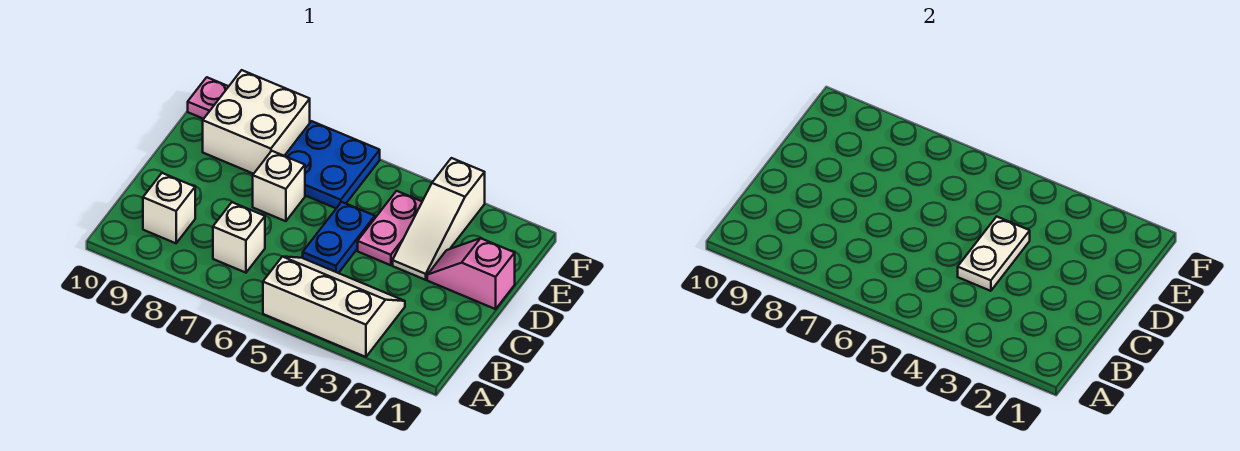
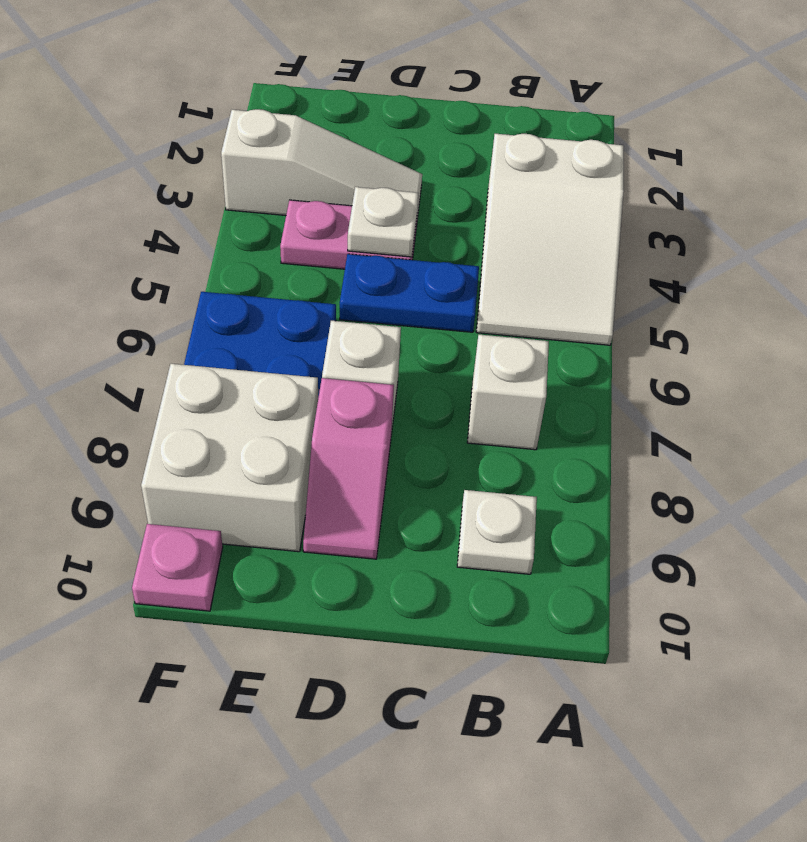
white slope A3:B5 level 1 top A -> white slope A3:B5 level 1 top 3
white brick B9 level 1 -> white plate B9 level 1
white plate C4:D4 level 2 -> white plate D4 level 2
pink slope D1:D2 level 1 top 1 -> pink slope D8:D9 level 1 top 8

